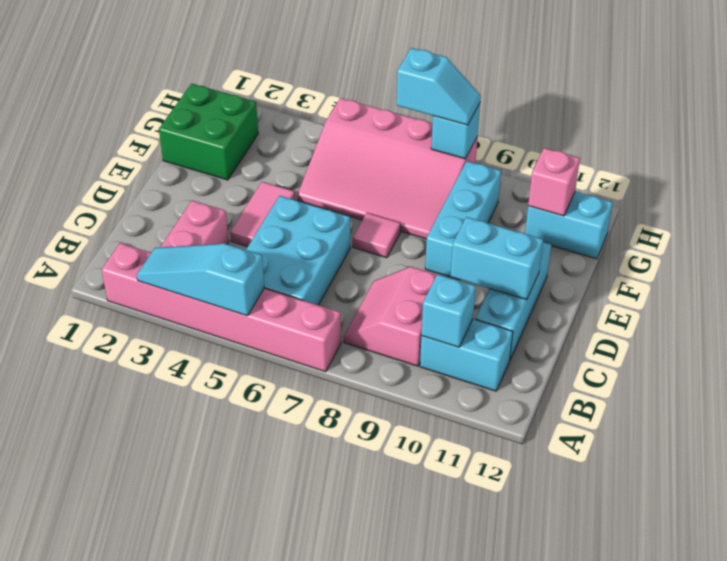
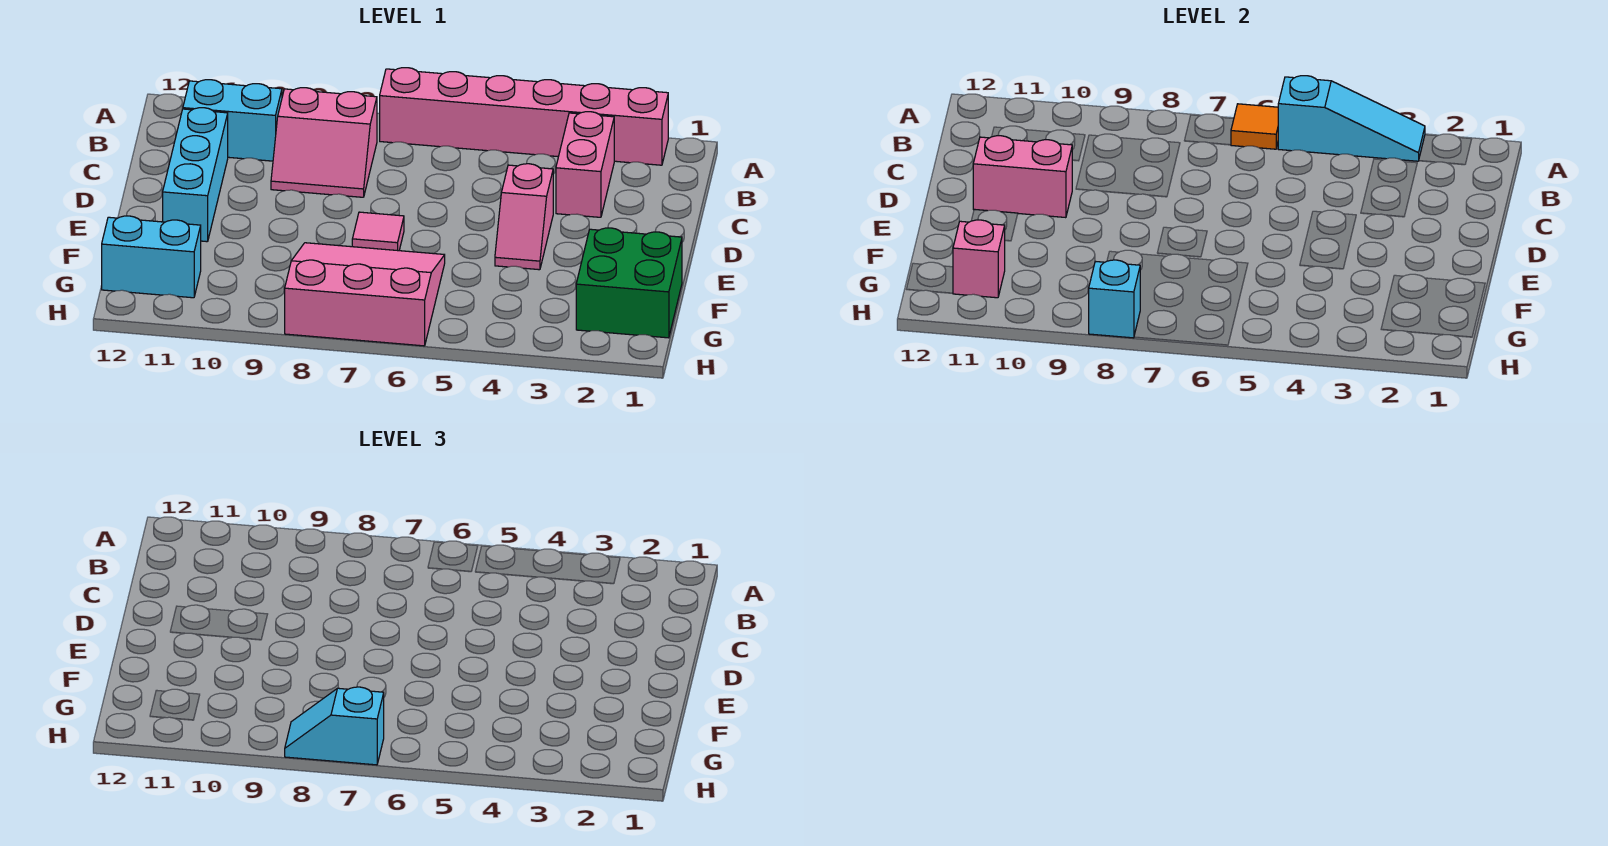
none -> orange tile A6 level 2
cyan brick B5:D6 level 1 -> none
pink slope B8:C9 level 1 top 9 -> pink slope B8:C9 level 1 top B
cyan brick B10 level 2 -> none
pink tile D4:E4 level 1 -> pink slope D4:E4 level 1 top D
cyan brick D10:D11 level 2 -> pink brick D10:D11 level 2
cyan brick E9:G9 level 1 -> none
pink slope F5:H8 level 1 top H -> pink slope F6:H8 level 1 top H

